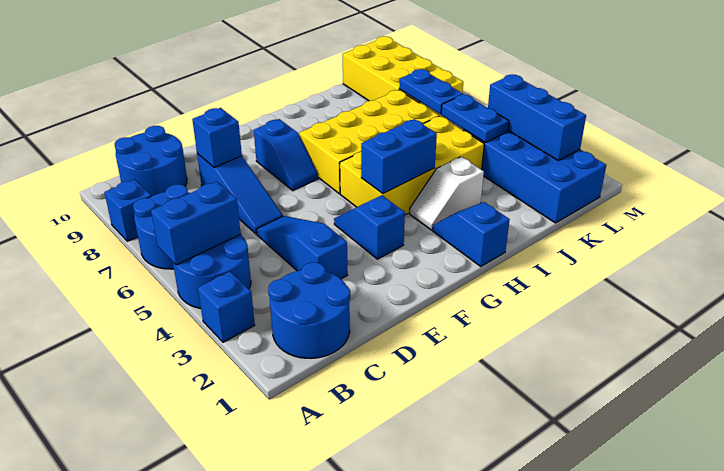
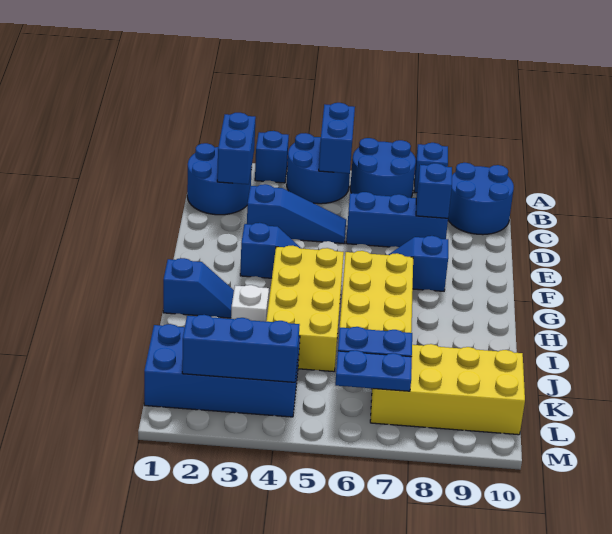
blue slope D6:D8 level 1 top 8 -> blue brick D6:D8 level 1
blue brick G4:H4 level 2 -> blue brick B2:C2 level 2
blue plate K4:K5 level 2 -> blue plate L6:L7 level 2

